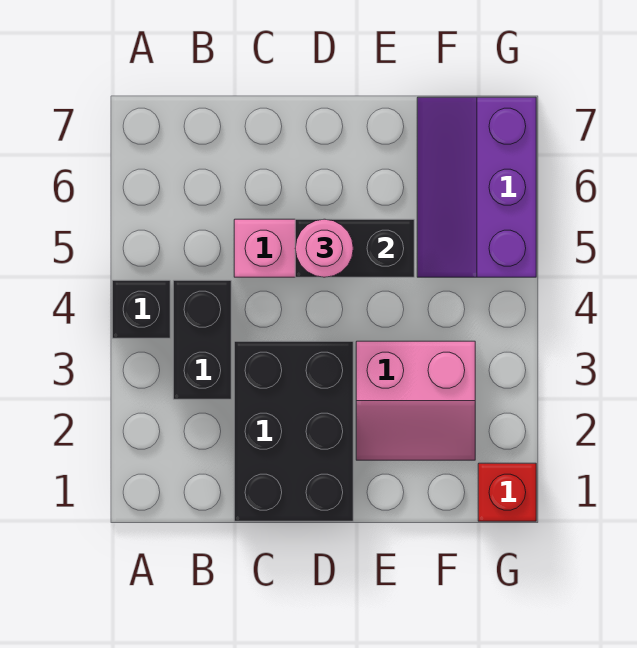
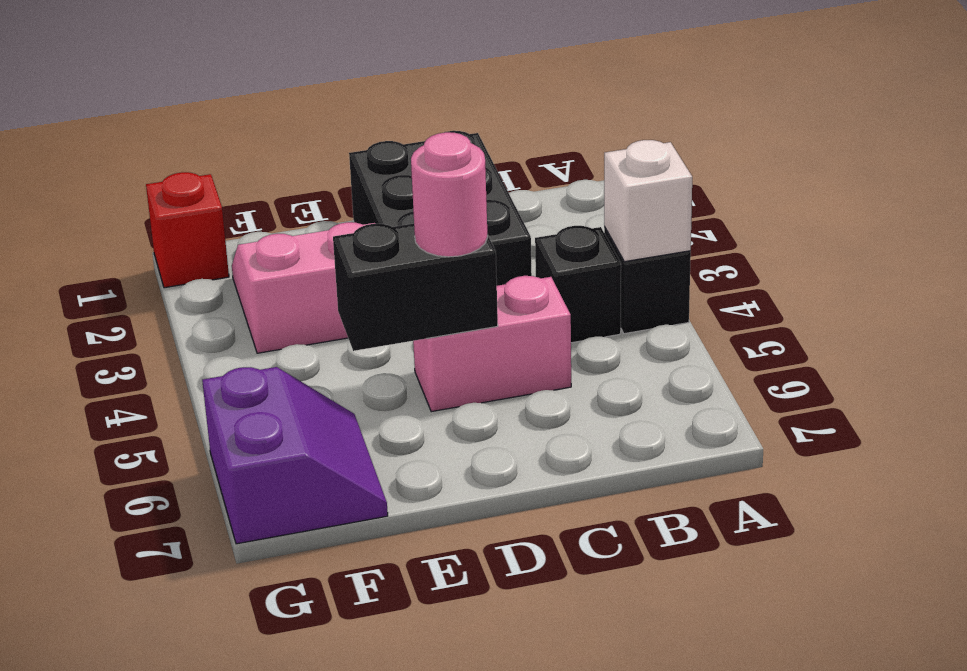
none -> white brick A4 level 2
black brick B3:B4 level 1 -> black brick B4 level 1
purple slope F5:G7 level 1 top G -> purple slope F6:G7 level 1 top G

